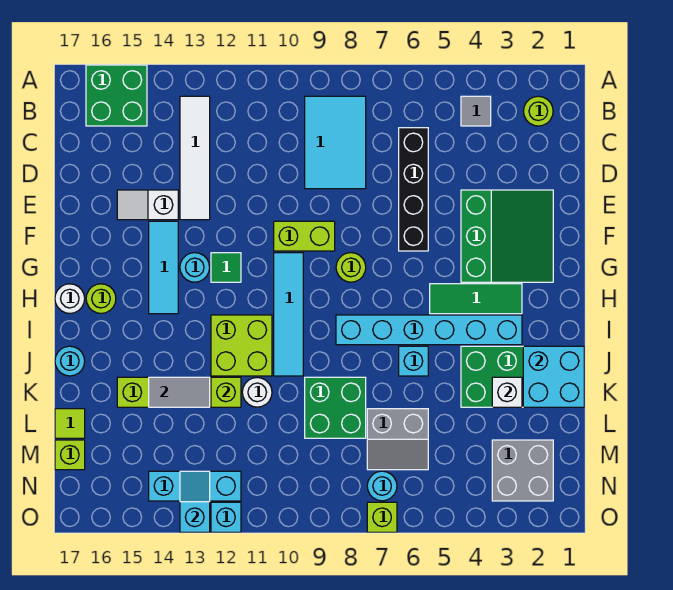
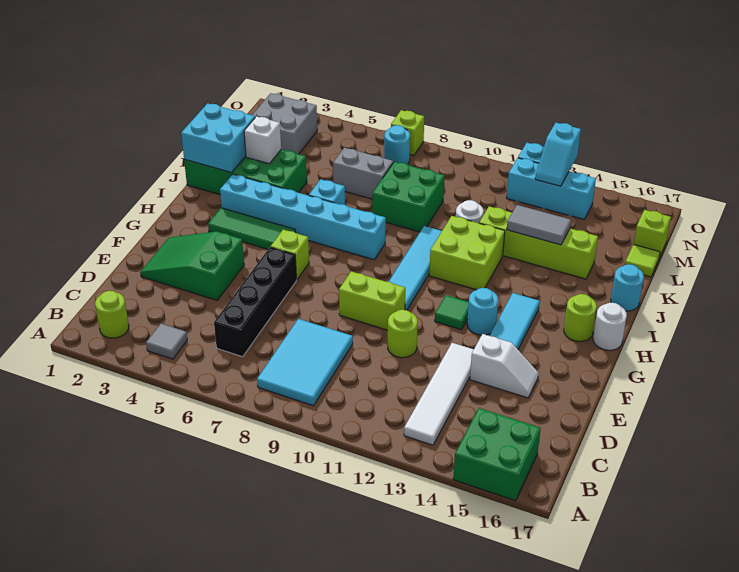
green slope E2:G4 level 1 top 4 -> green slope E2:F4 level 1 top 4
lime round brick G8 level 1 -> lime round brick E11 level 1
lime brick K12 level 2 -> lime brick G6 level 1

